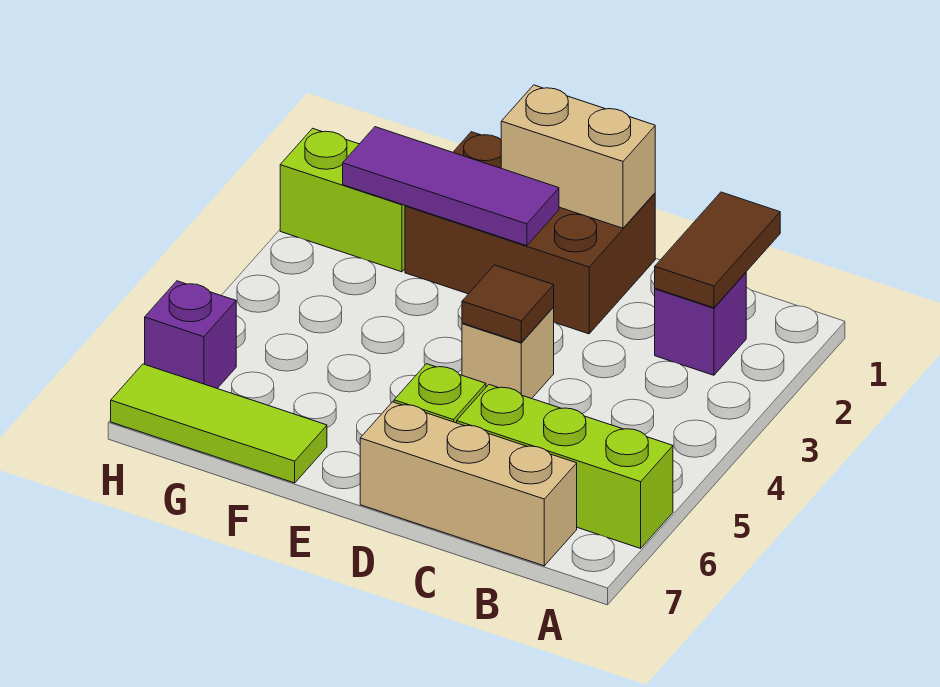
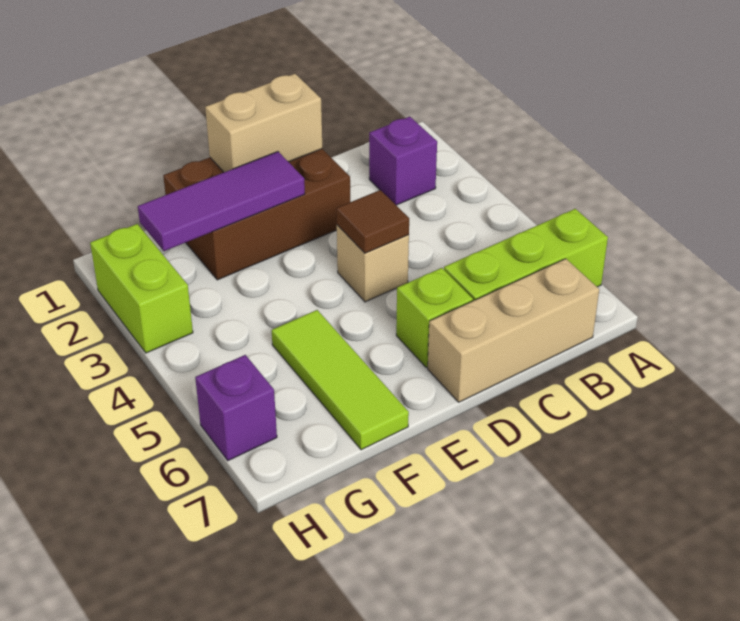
brown tile B1:B2 level 2 -> none
lime tile F7:H7 level 1 -> lime tile F5:F7 level 1
lime brick G2:H2 level 1 -> lime brick H2:H3 level 1

